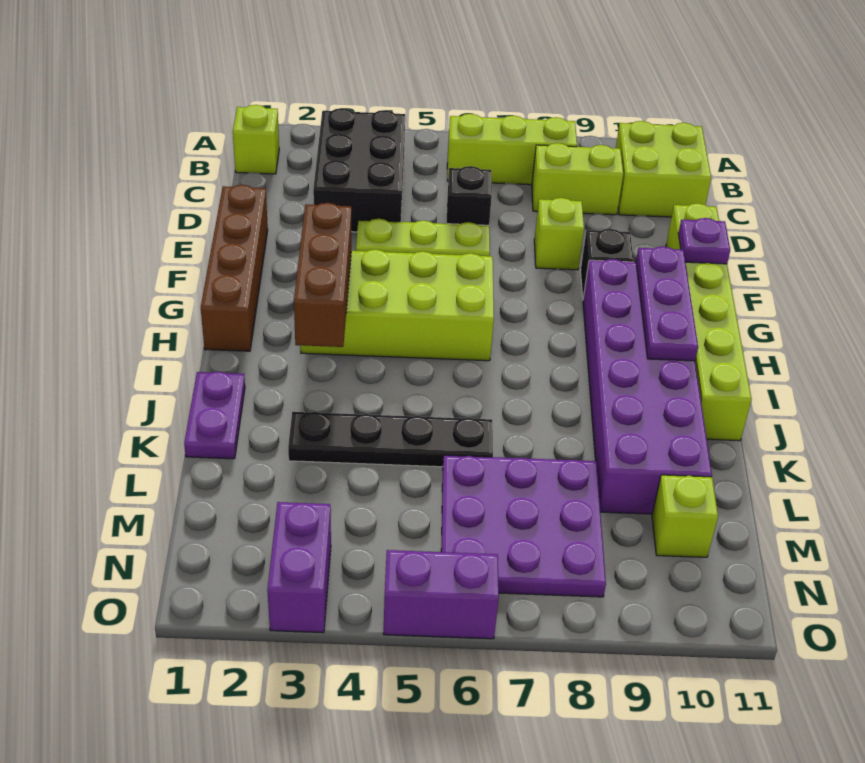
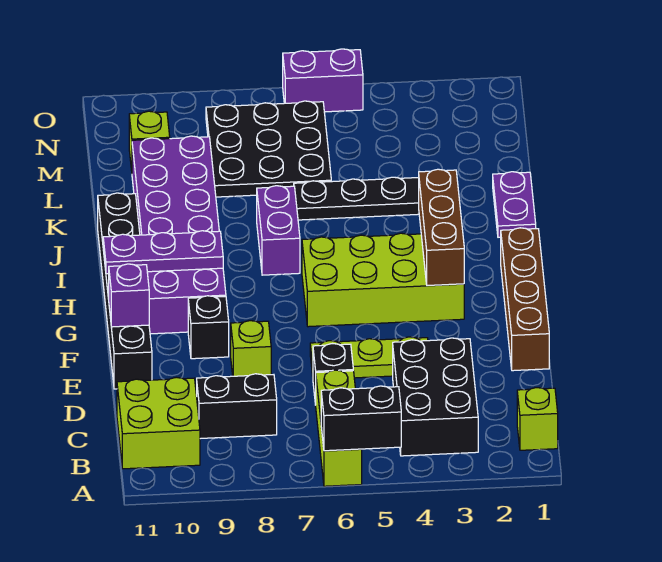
none -> black brick A5:A6 level 2
lime brick B6:B8 level 1 -> lime brick A6:C6 level 1
lime brick C8:C9 level 1 -> black brick C8:C9 level 1
lime brick E11:J11 level 1 -> black brick E11:J11 level 1
purple plate F11 level 2 -> purple brick F11 level 2
purple plate G10:I10 level 2 -> purple plate H9:H11 level 2
purple plate L6:N8 level 1 -> black plate L6:N8 level 1
purple brick N3:O3 level 1 -> purple brick I7:J7 level 1

